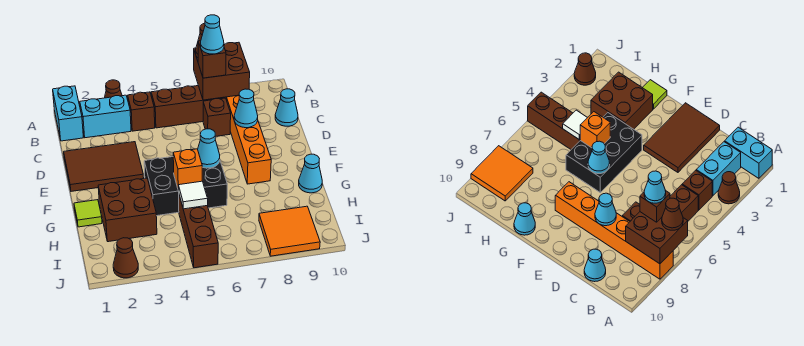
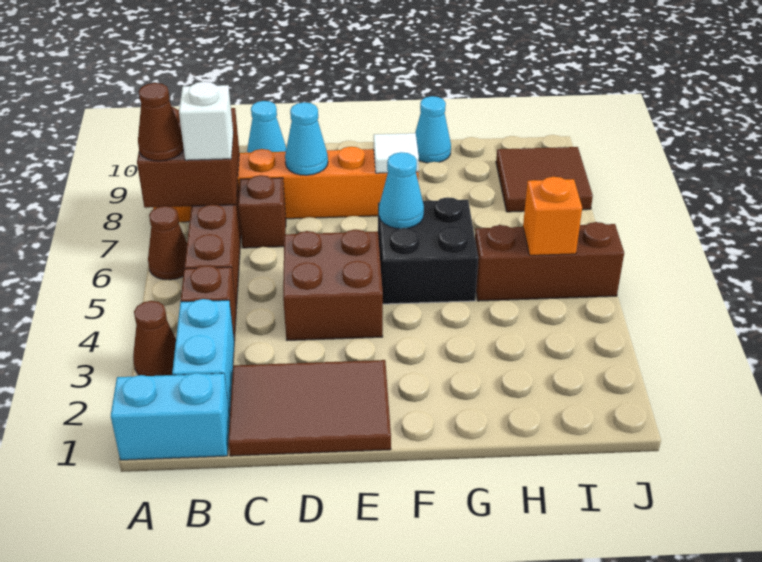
brown brick B7 level 3 -> white brick B7 level 3
cyan cone B7 level 4 -> none
brown tile D1:E3 level 1 -> brown tile C1:E2 level 1
black brick F4:G6 level 1 -> black brick F5:G6 level 1
lime tile G1 level 1 -> none
brown brick G2:H3 level 1 -> brown brick D4:E5 level 1
orange brick G5 level 2 -> orange brick I5 level 2
white tile H5 level 2 -> white tile F8 level 2
orange tile I8:J9 level 1 -> brown tile I8:J9 level 1
brown cone J2 level 1 -> brown cone A6 level 1

